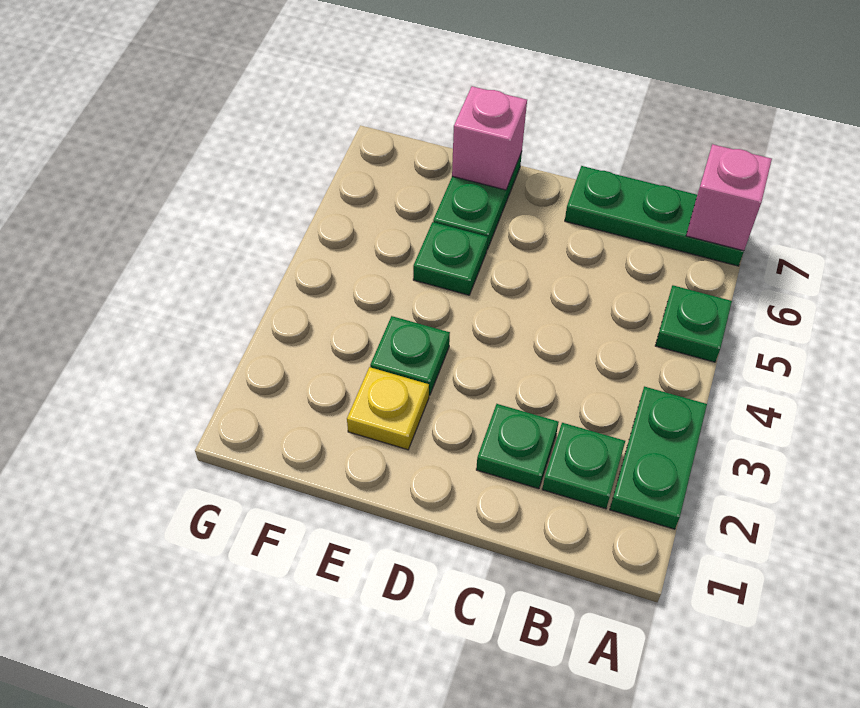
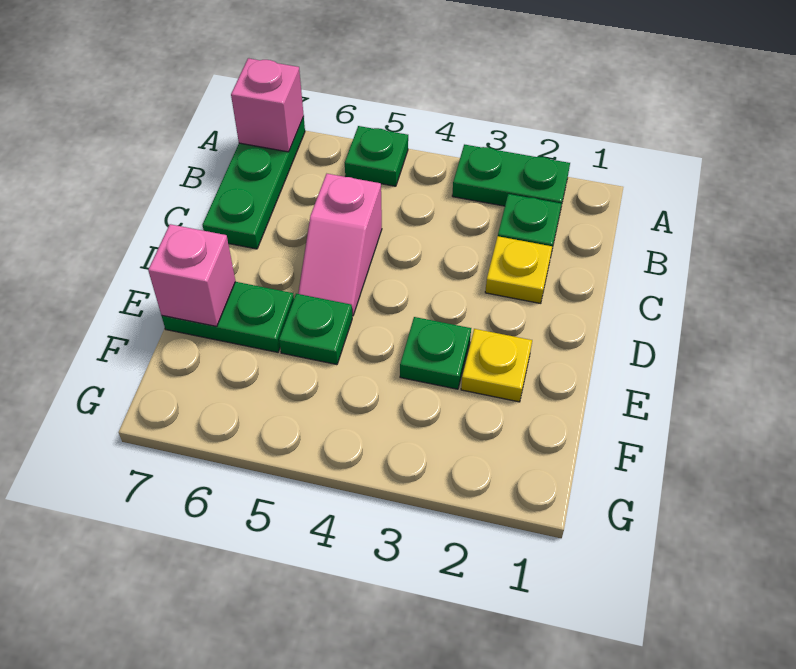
green plate C2 level 1 -> yellow plate C2 level 1
none -> pink slope C5:D5 level 1 top C

